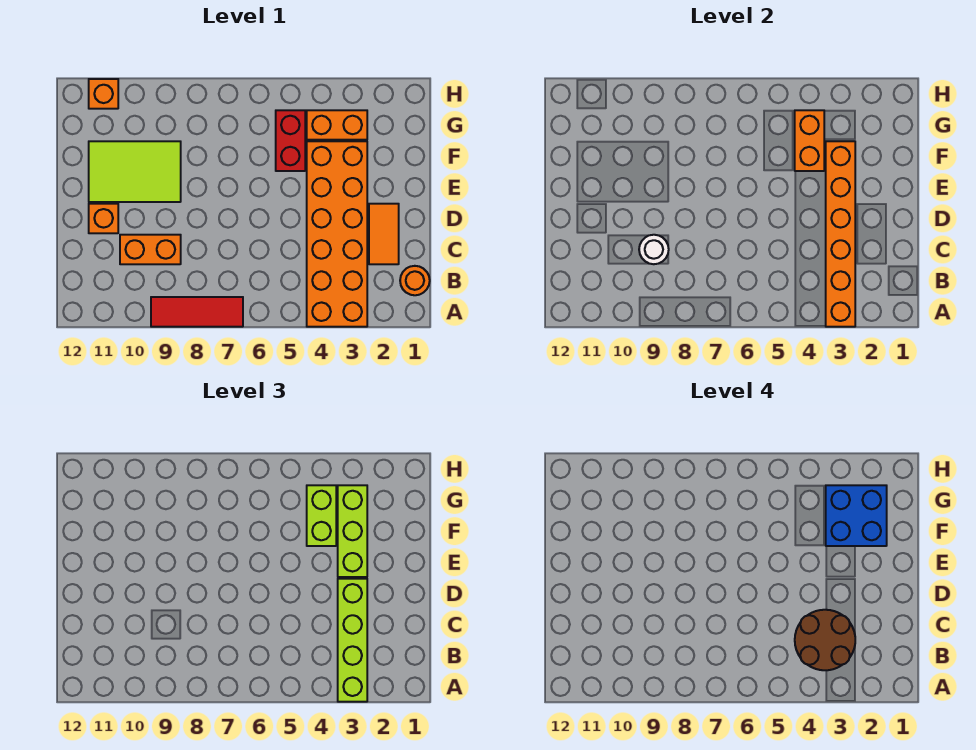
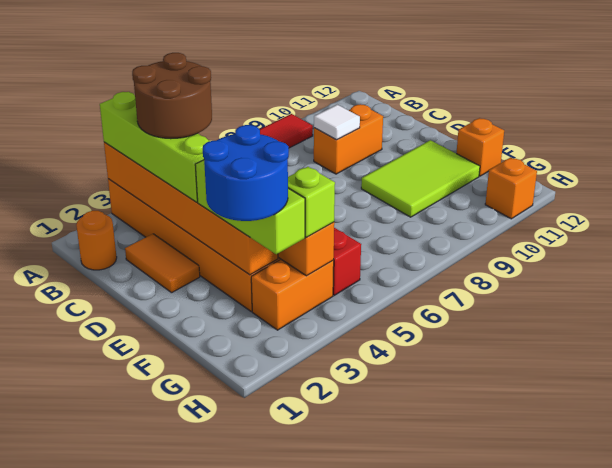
white round brick C9 level 2 -> white tile C9 level 2
orange brick D11 level 1 -> orange brick F12 level 1
blue brick F2:G3 level 4 -> blue round brick F2:G3 level 4
lime brick F4:G4 level 3 -> lime brick G4 level 3

